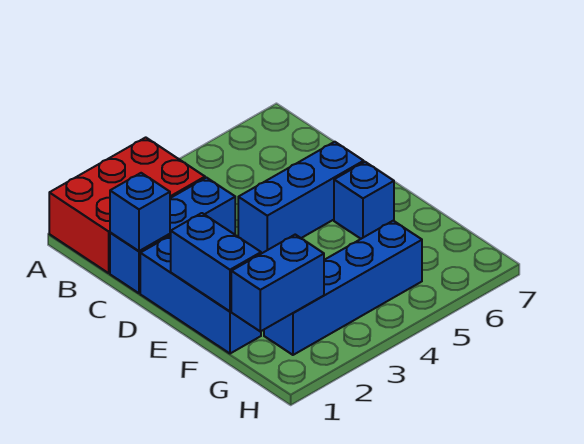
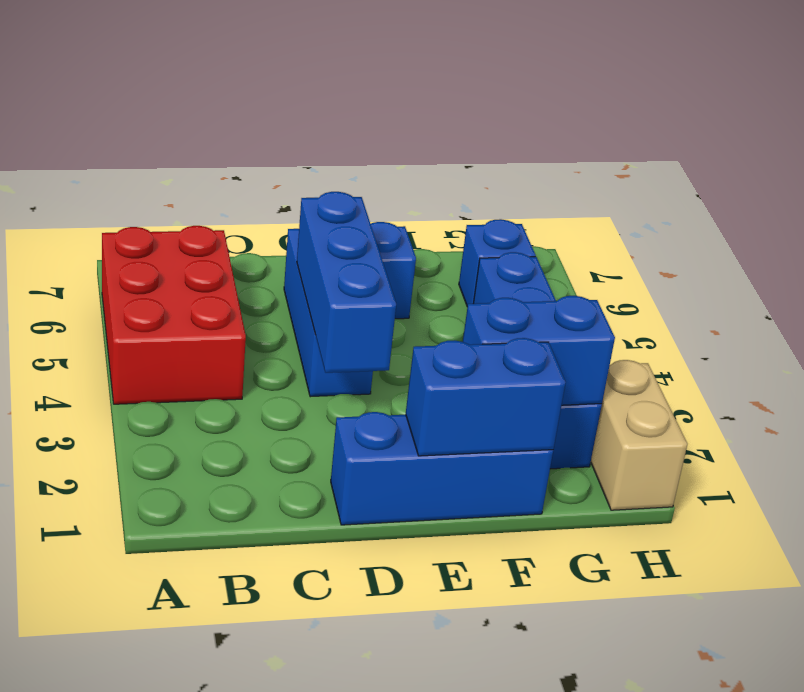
red brick A1:B3 level 1 -> red brick A4:B6 level 1
blue brick C1:C3 level 1 -> blue brick D3:D5 level 2
blue brick C1 level 2 -> blue brick G6 level 1
blue brick G1:G2 level 2 -> blue brick F2:G2 level 2
none -> tan brick H1:H2 level 1

